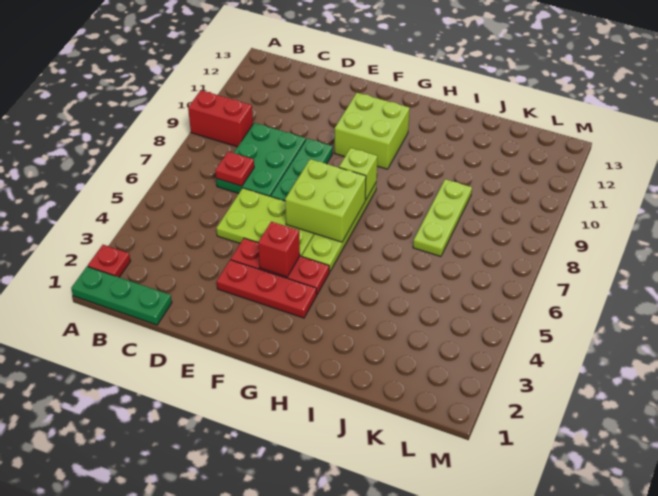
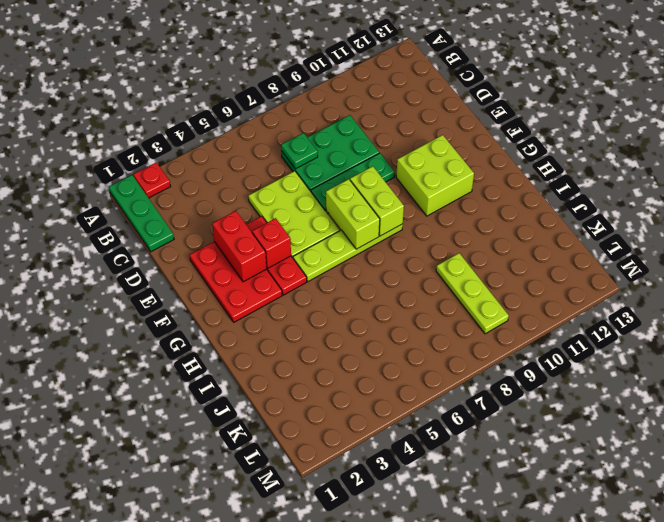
red brick A9:B9 level 1 -> red brick E3:F3 level 2
red plate C7 level 2 -> green plate C7 level 2
red plate E3:G3 level 1 -> red plate E2:G3 level 1
lime brick F6:G7 level 2 -> lime brick F7:G7 level 2
lime brick G8 level 2 -> lime brick F8:G8 level 2
lime plate J7:J9 level 1 -> lime plate J9:L9 level 1

